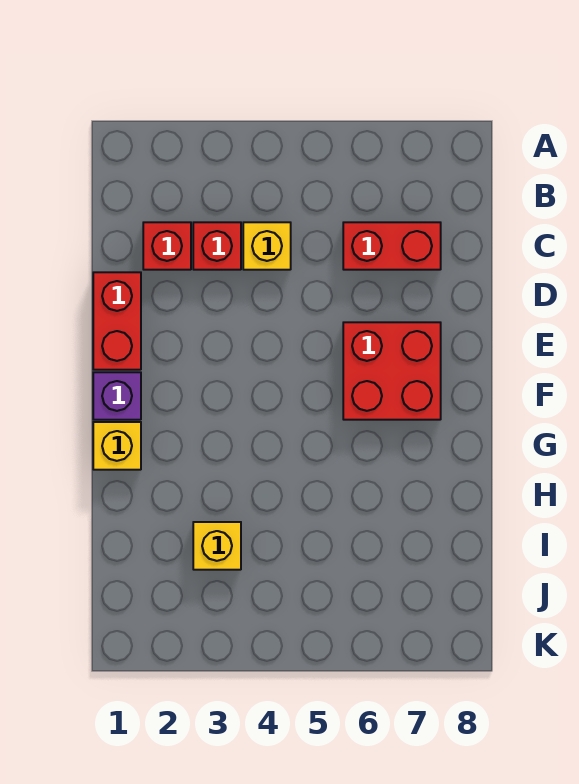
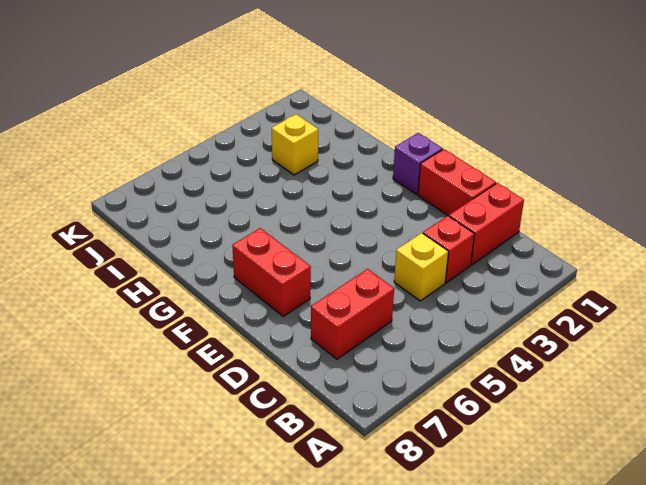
red brick C2 level 1 -> red brick C1:C2 level 1
red brick E6:F7 level 1 -> red brick E7:F7 level 1
yellow brick G1 level 1 -> none

